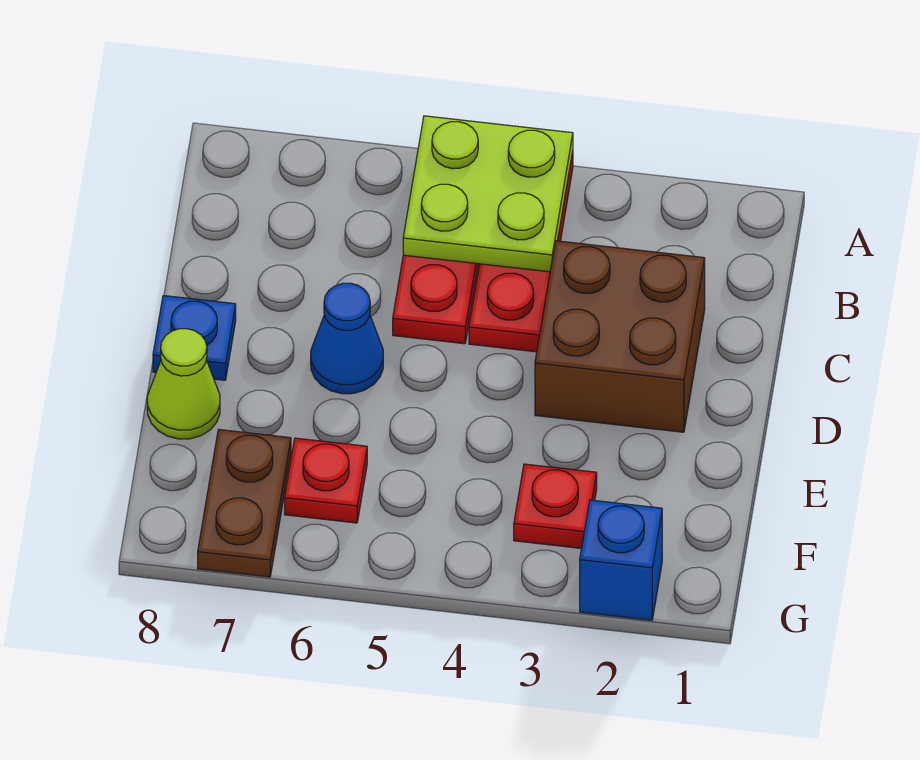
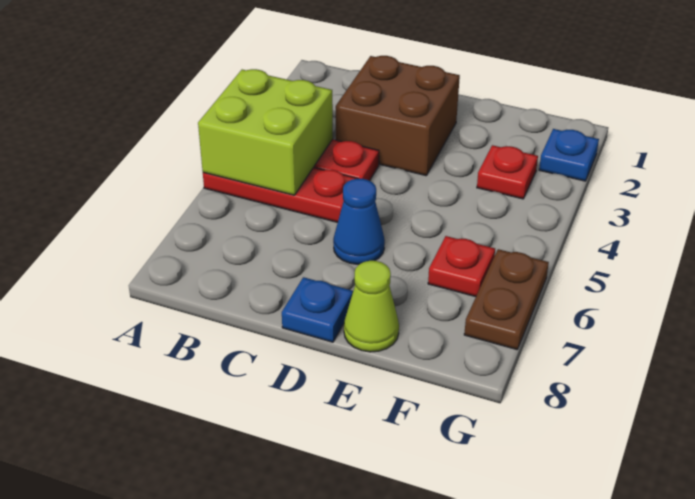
lime plate A4:B5 level 2 -> lime brick A4:B5 level 2
brown plate F7:G7 level 1 -> brown plate G6:G7 level 1
blue brick G2 level 1 -> blue plate G2 level 1

